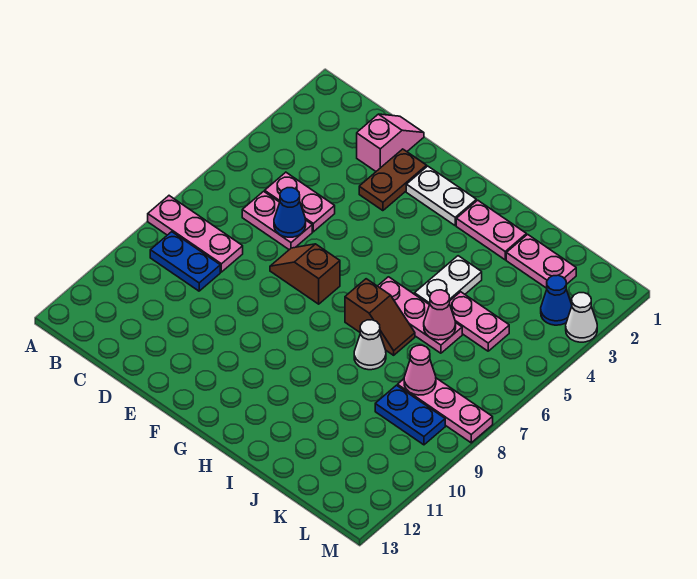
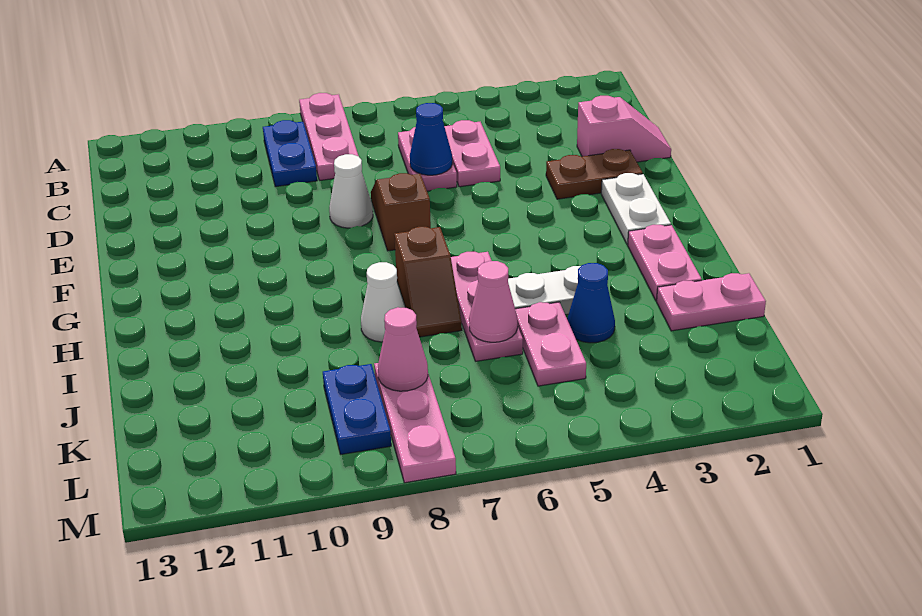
pink plate J2:K2 level 1 -> pink plate J1:J2 level 1
blue cone L3 level 1 -> blue cone J4 level 1
white cone M3 level 1 -> white cone E8 level 1

